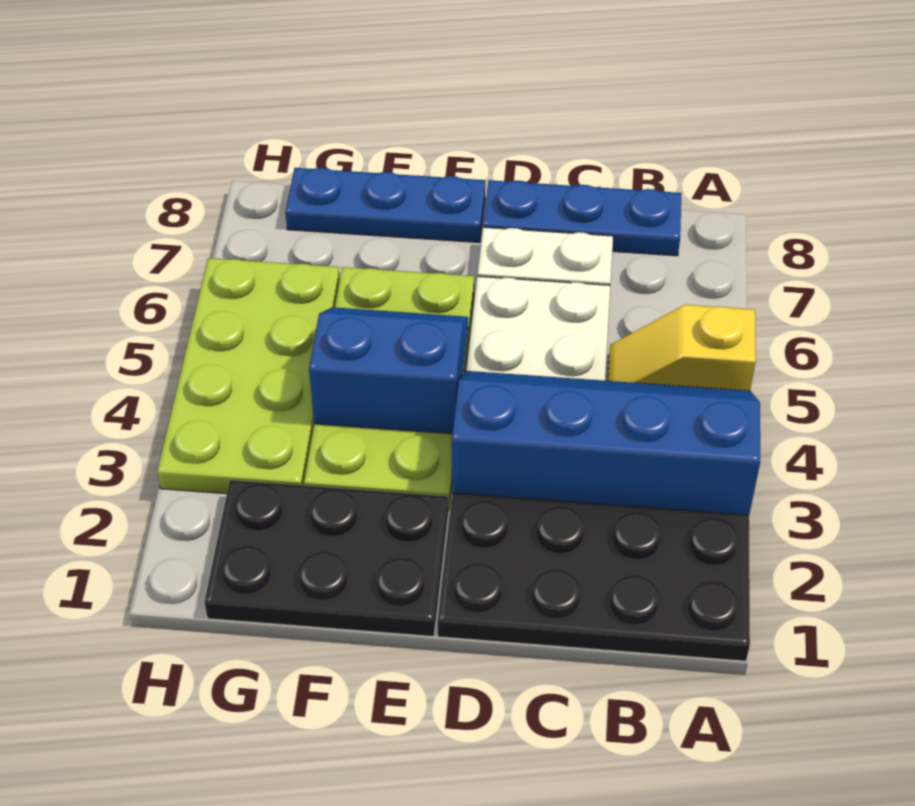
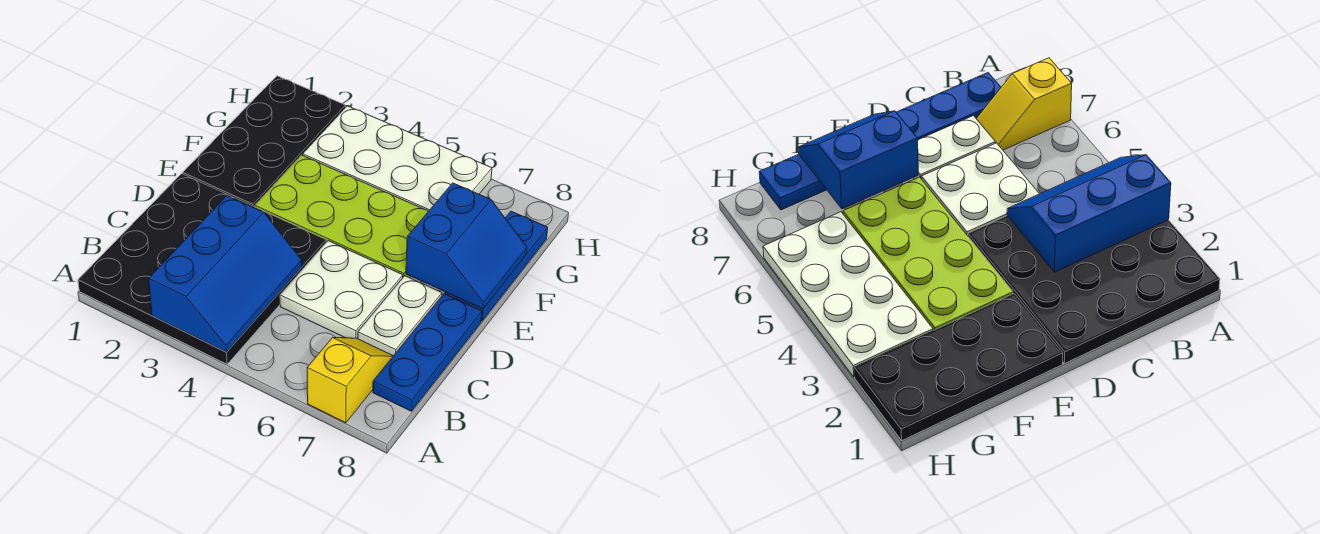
blue slope A3:D4 level 2 top 3 -> blue slope A3:C4 level 2 top 3
yellow slope A5:B5 level 1 top A -> yellow slope A7:B7 level 1 top A
black plate E1:G2 level 1 -> black plate E1:H2 level 1
blue slope E4:F5 level 2 top 4 -> blue slope E7:F8 level 2 top 7
lime plate G3:H6 level 1 -> white plate G3:H6 level 1

